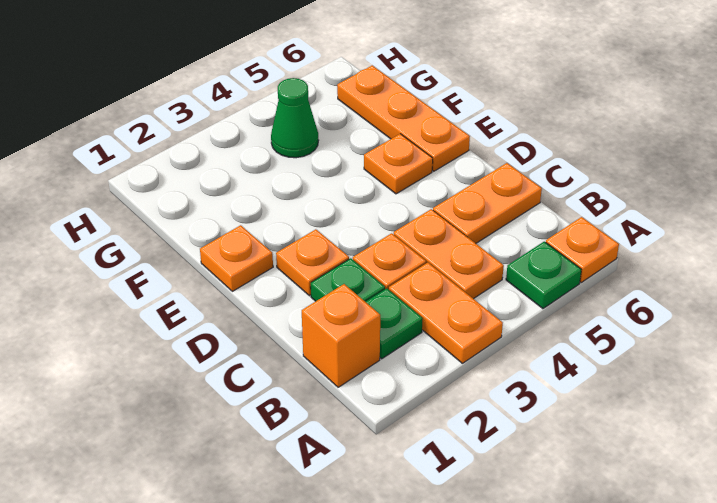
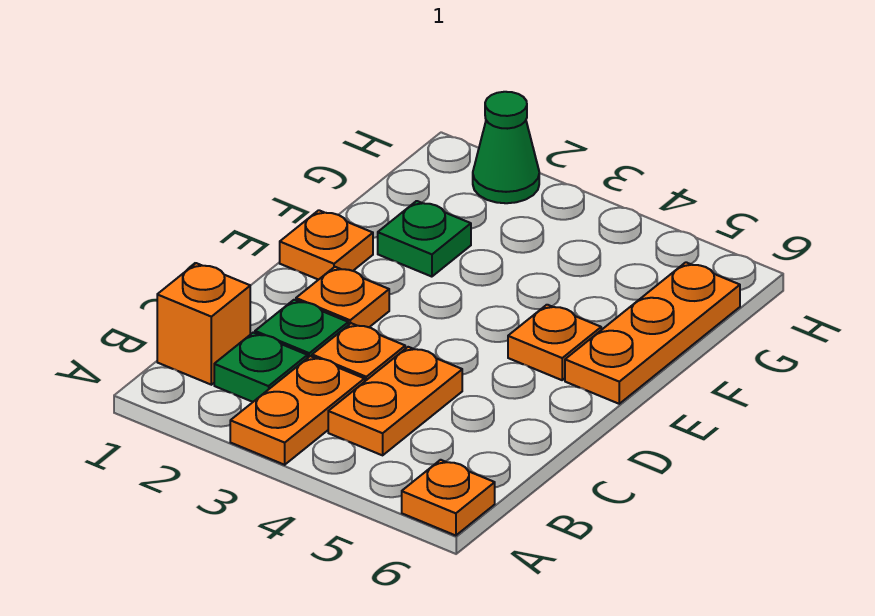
green plate A5 level 1 -> green plate F2 level 1
orange plate C5:C6 level 1 -> none
green cone G4 level 1 -> green cone H2 level 1

